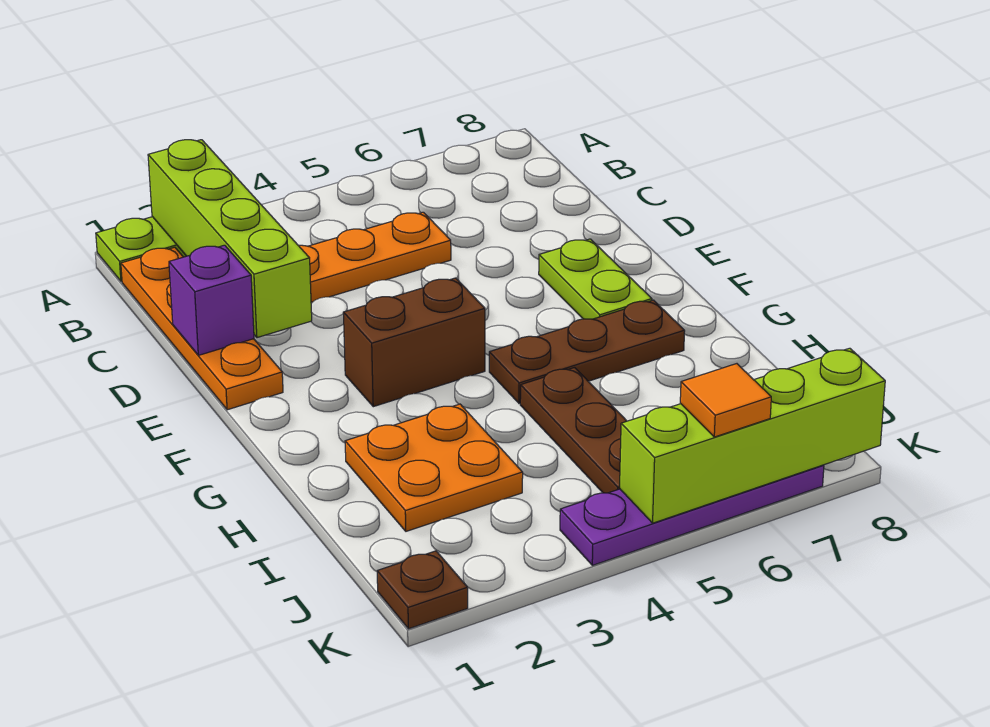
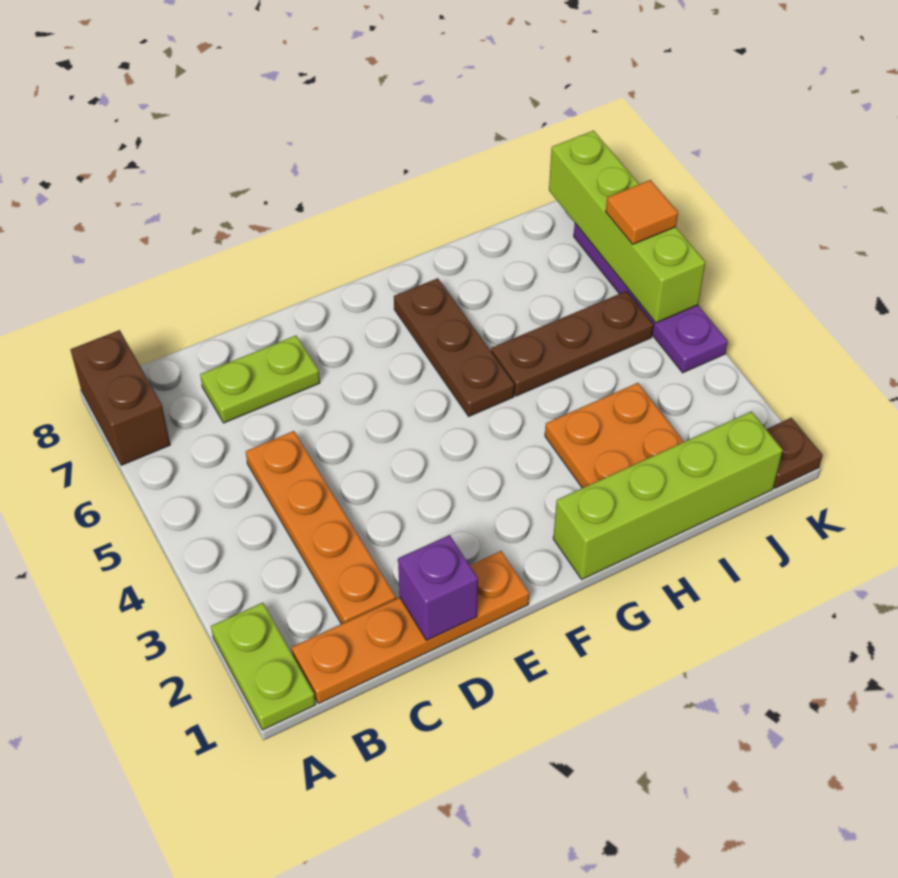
lime brick A2:D2 level 2 -> lime brick G1:J1 level 1
lime plate E7:F7 level 1 -> lime plate C7:D7 level 1
brown brick F3:F4 level 1 -> brown brick A7:A8 level 1

